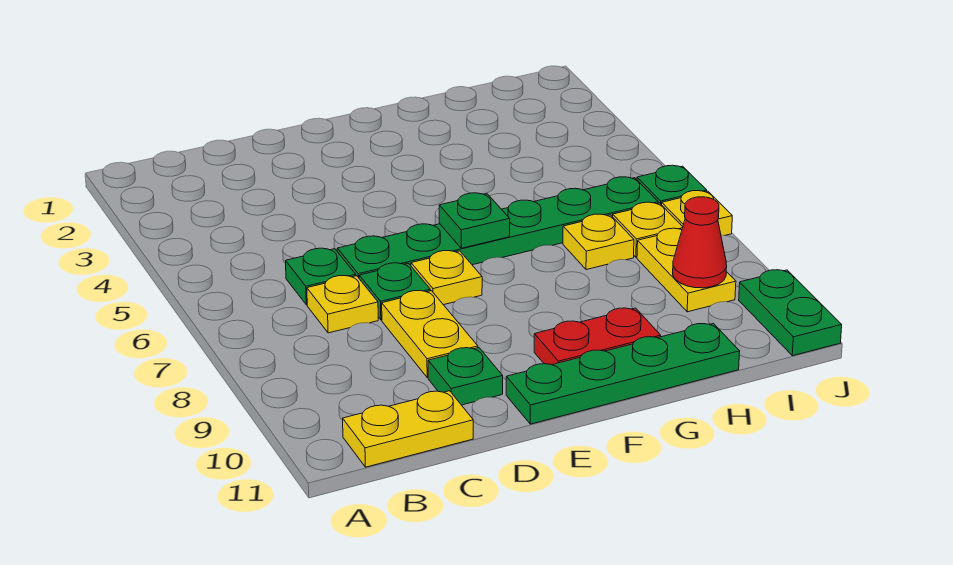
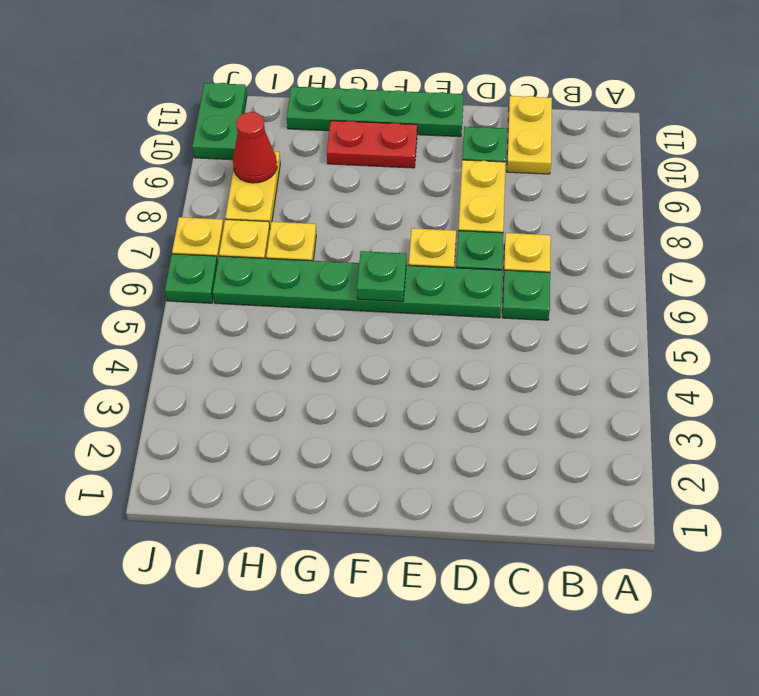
yellow plate B11:C11 level 1 -> yellow plate C10:C11 level 1

